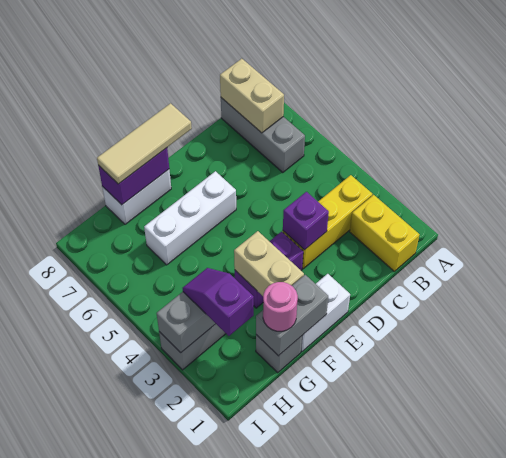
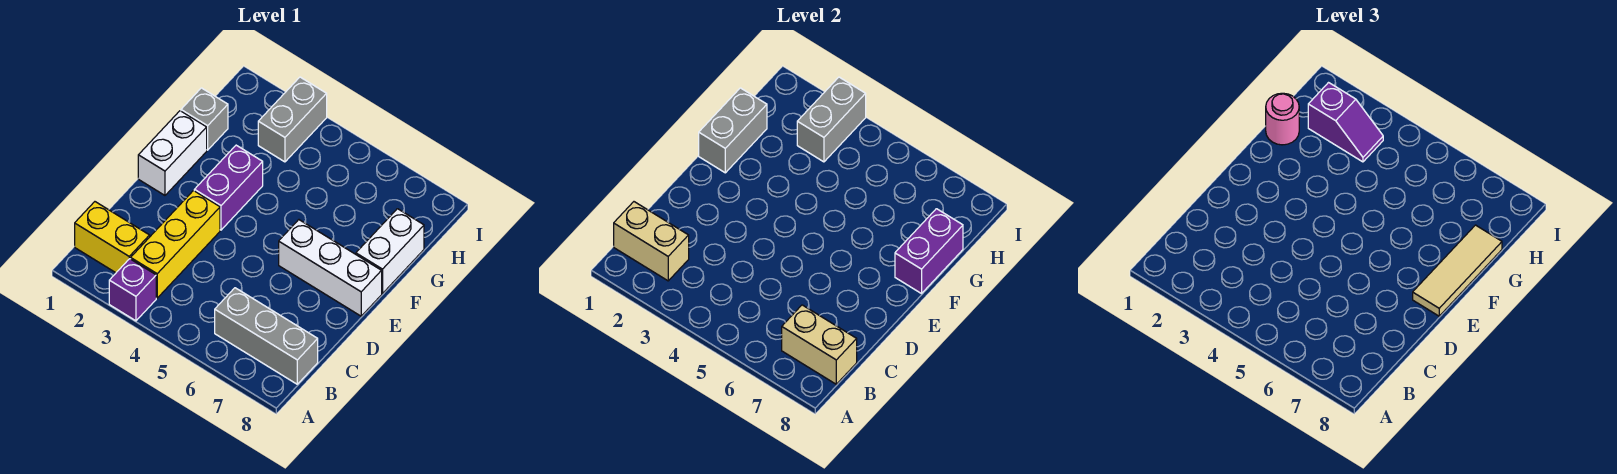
purple brick D3 level 2 -> purple brick A3 level 1
white brick E6:G6 level 1 -> white brick E6:E8 level 1
tan brick F2:F3 level 2 -> tan brick B1:B2 level 2

